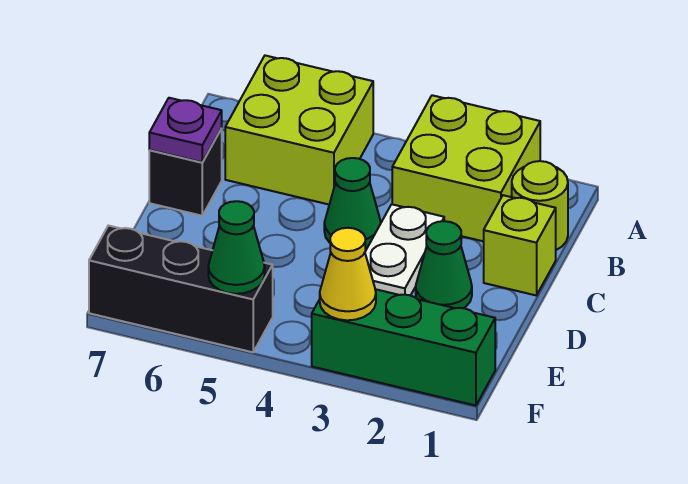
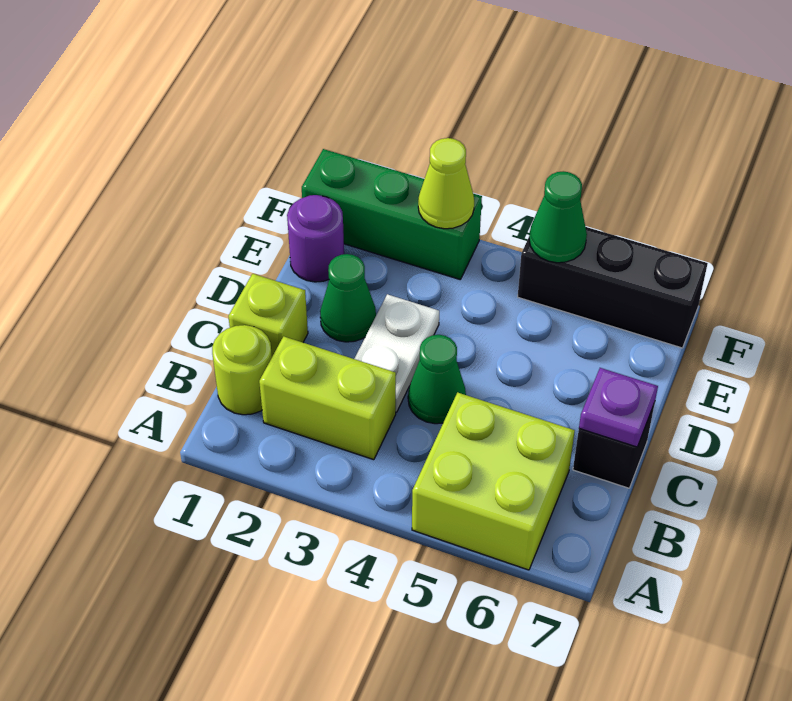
lime brick A2:B3 level 1 -> lime brick B2:B3 level 1
none -> purple round brick E1 level 1
yellow cone F3 level 2 -> lime cone F3 level 2

